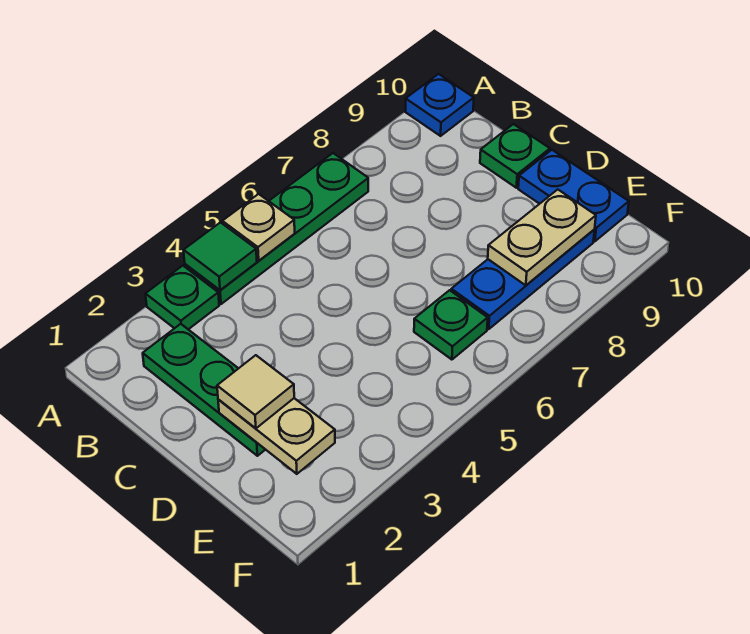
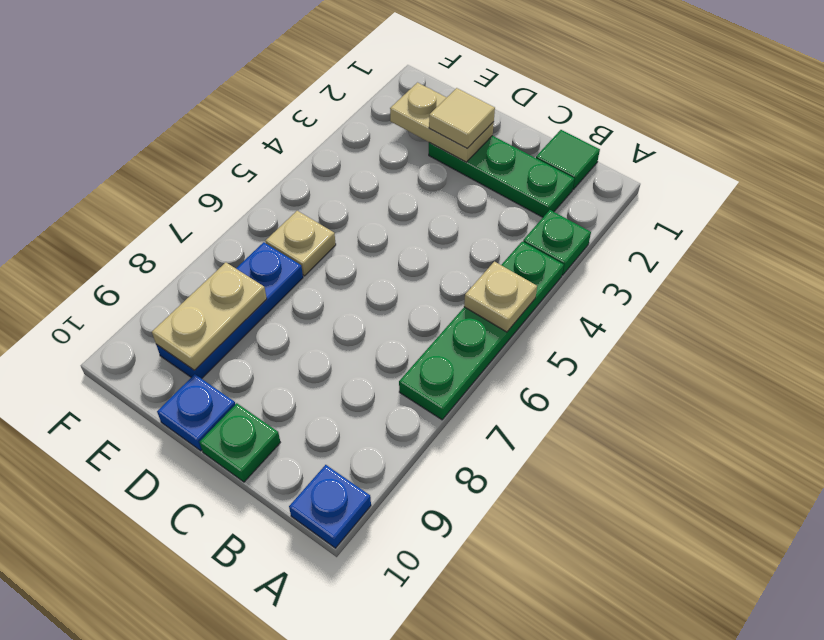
green tile A4 level 2 -> green tile B1 level 1
blue plate D10:E10 level 1 -> blue plate D10 level 1
green plate E6 level 1 -> tan plate E6 level 1

